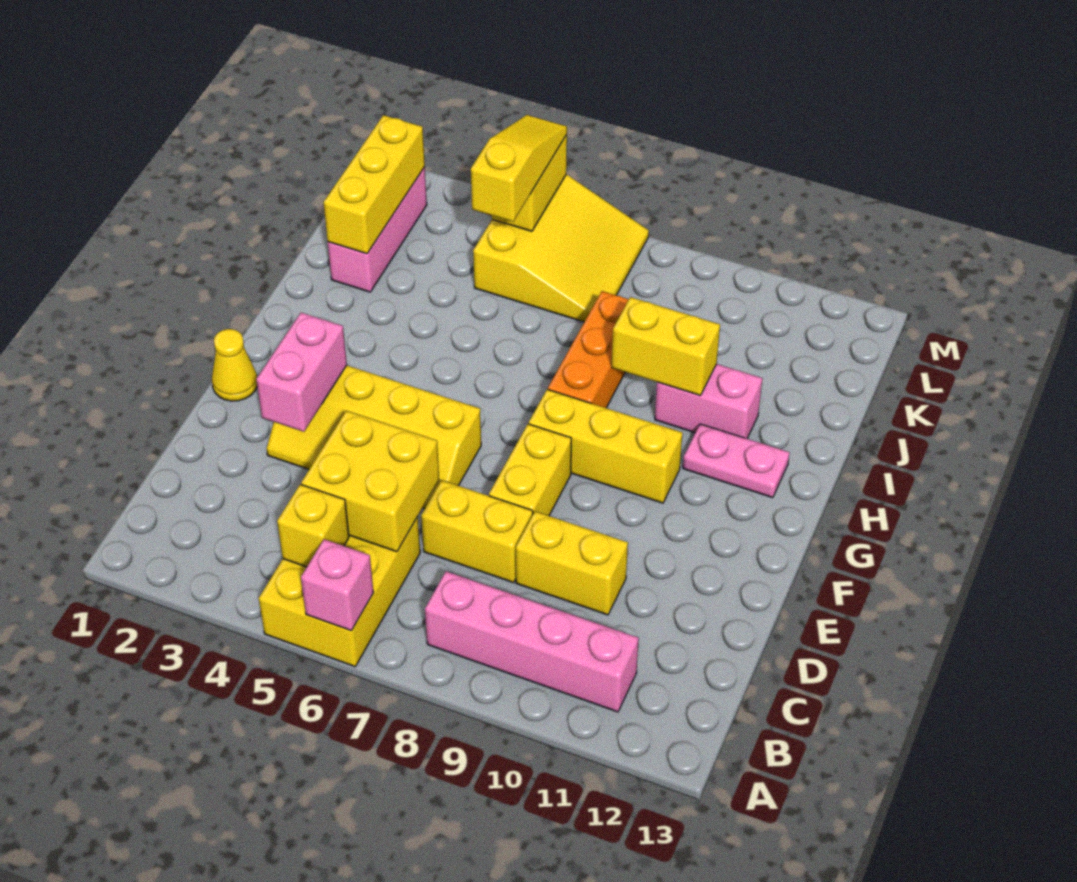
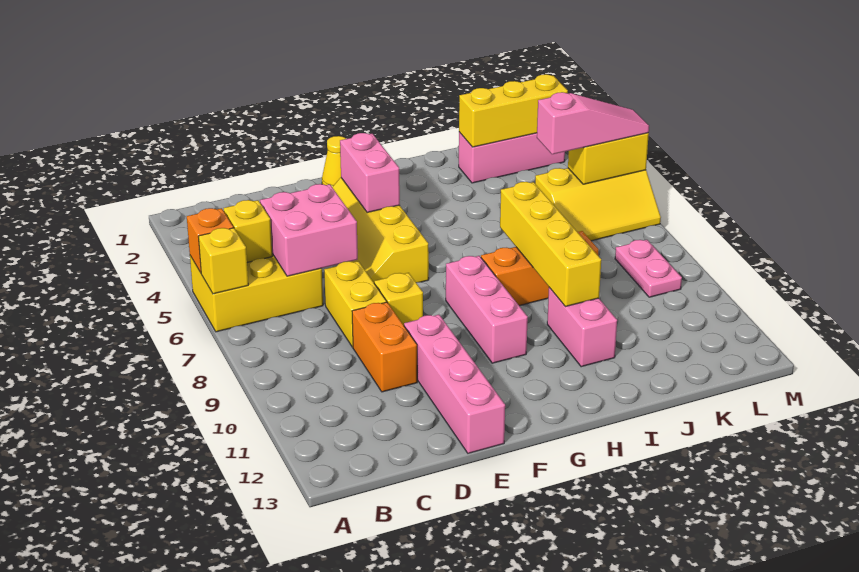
none -> orange brick A5 level 2
pink brick A6 level 2 -> yellow brick A6 level 2
pink brick B8:B11 level 1 -> pink brick E10:E13 level 1
yellow brick C5:D6 level 2 -> pink brick C5:D6 level 2
yellow brick D9:D10 level 1 -> orange brick D9:D10 level 1
pink brick E3:F3 level 2 -> pink brick F3:F4 level 2
yellow brick E8:F8 level 1 -> yellow brick E8 level 1
yellow brick G8:G10 level 1 -> pink brick G8:G10 level 1
pink plate H11:H12 level 1 -> pink plate L8:L9 level 1
yellow brick I9:I10 level 2 -> yellow brick I7:I10 level 2
yellow slope K5:M7 level 1 top 5 -> yellow slope K5:M6 level 1 top 5
yellow slope K5:M5 level 3 top K -> pink slope K5:M5 level 3 top K

